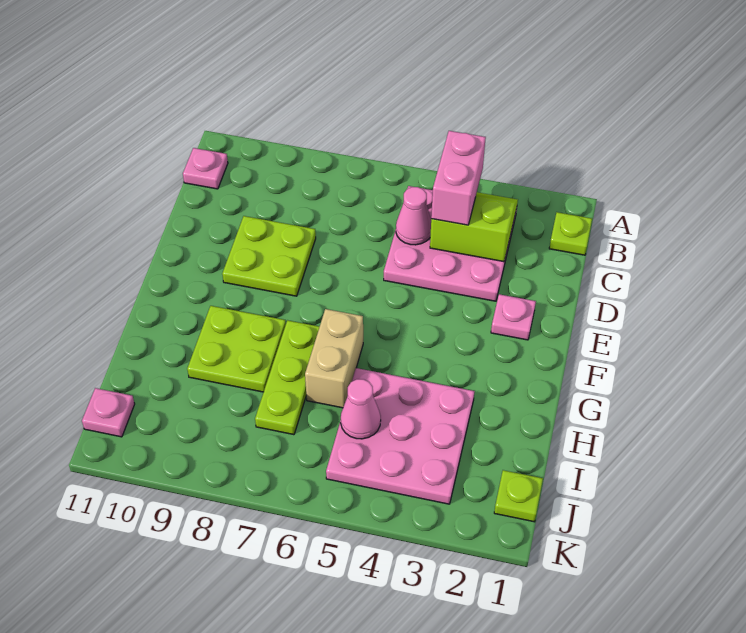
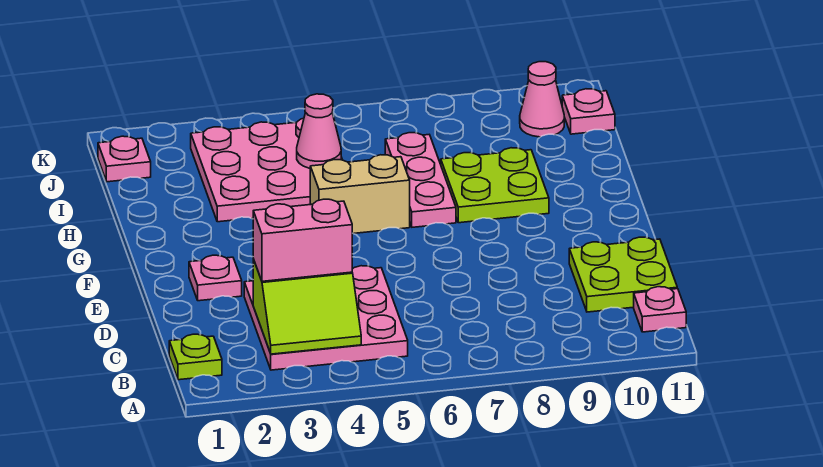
pink brick B4:C4 level 3 -> pink brick C3:C4 level 3
pink cone C5 level 2 -> pink cone J10 level 1
lime plate D8:E9 level 1 -> lime plate C10:D11 level 1
tan brick G6:H6 level 1 -> tan brick G5:G6 level 1
lime plate G7:I7 level 1 -> pink plate G7:I7 level 1
lime plate J1 level 1 -> pink plate J1 level 1

